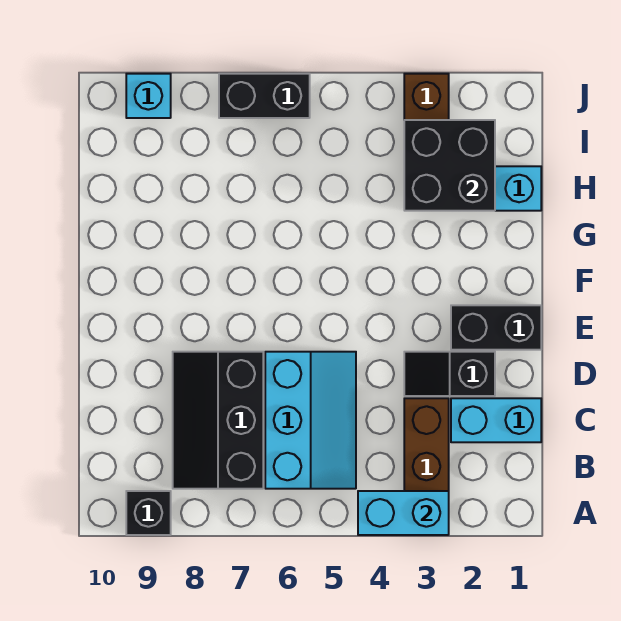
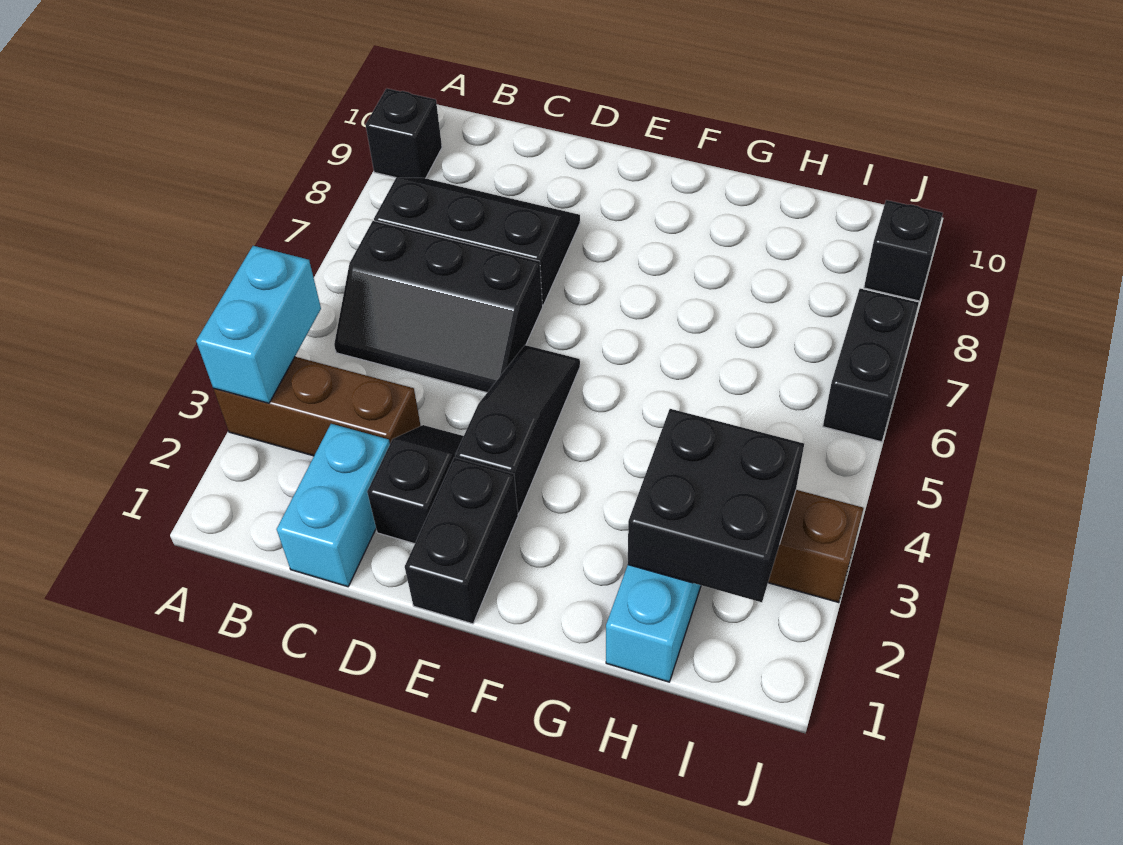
cyan slope B5:D6 level 1 top 6 -> black slope B5:D6 level 1 top 6
none -> black slope E3:E5 level 1 top 3
cyan brick J9 level 1 -> black brick J9 level 1

